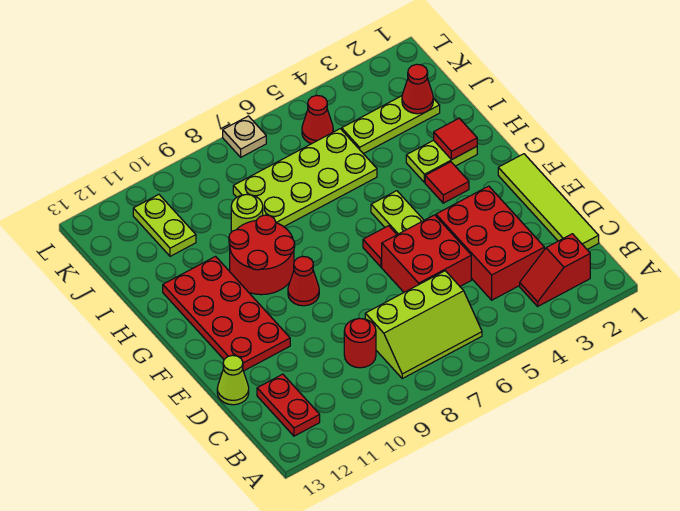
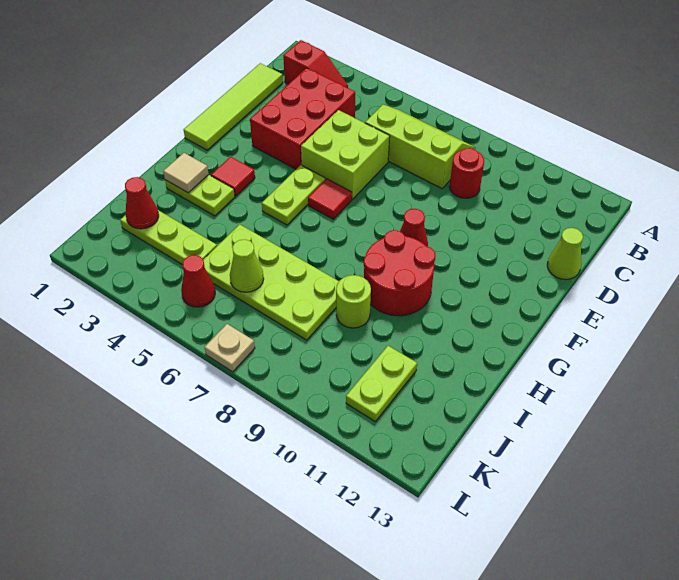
red plate B12:C12 level 1 -> none
red brick D5:E6 level 1 -> lime brick D5:E6 level 1
red plate E11:H12 level 1 -> none
red tile H2 level 2 -> tan tile H2 level 2
none -> lime cone J6 level 2

